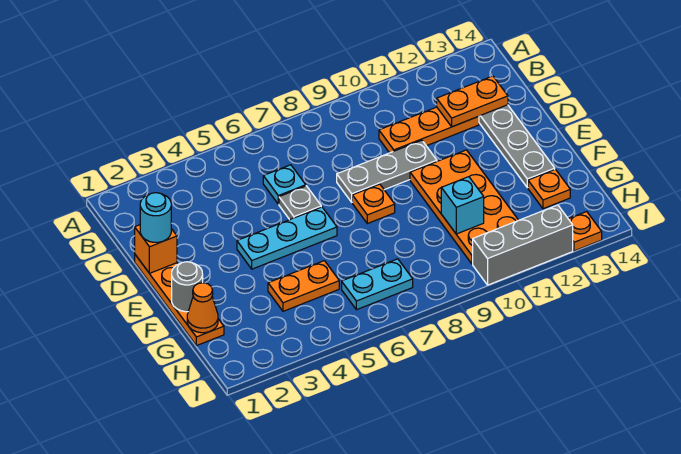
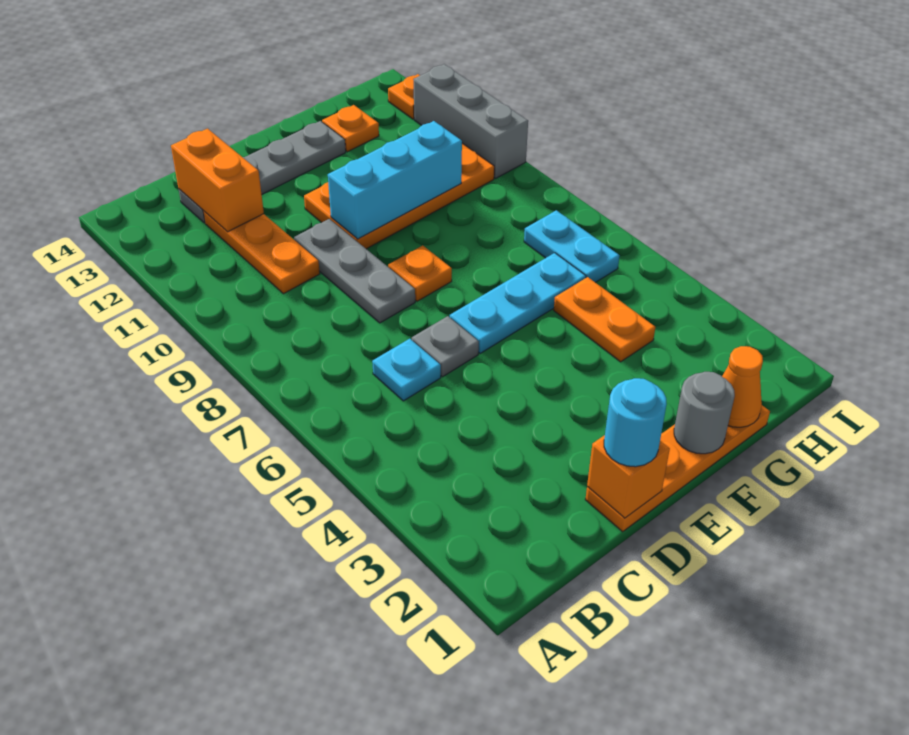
orange plate C12:C13 level 2 -> orange brick C12:C13 level 2
cyan plate E4:E6 level 1 -> cyan plate E6:G6 level 1
cyan brick G10 level 2 -> cyan brick E10:G10 level 2

